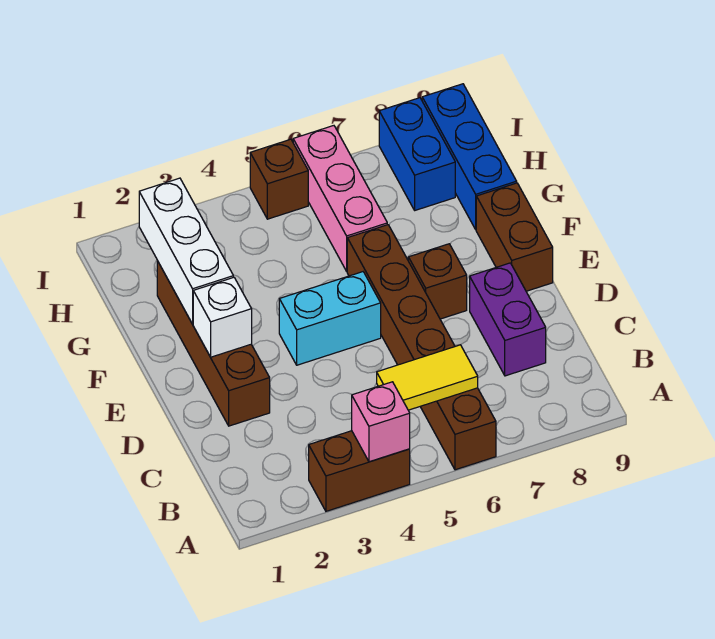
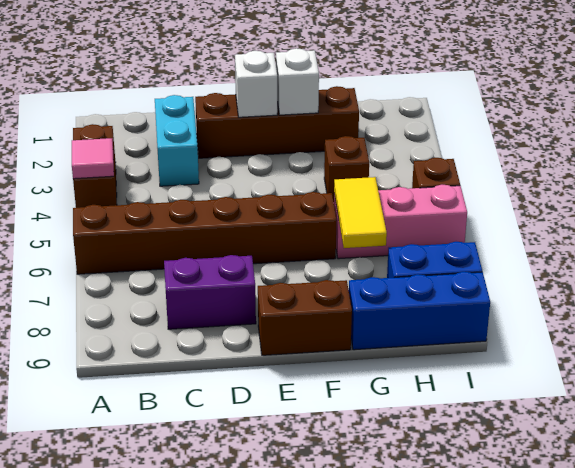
pink brick A4 level 2 -> pink tile A4 level 2
yellow tile B5:B6 level 2 -> yellow tile G6:G7 level 2
cyan brick E4:E5 level 1 -> cyan brick C2:C3 level 1
brown brick E7 level 1 -> brown brick G4 level 1
white brick F2:H2 level 2 -> white brick F2 level 2

